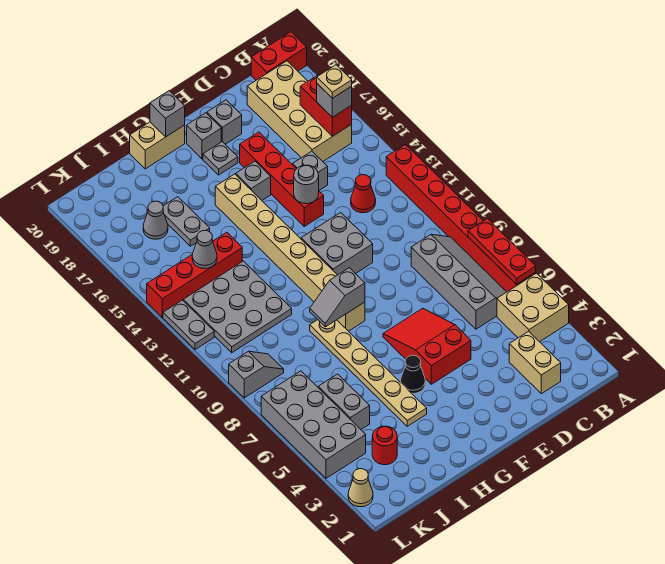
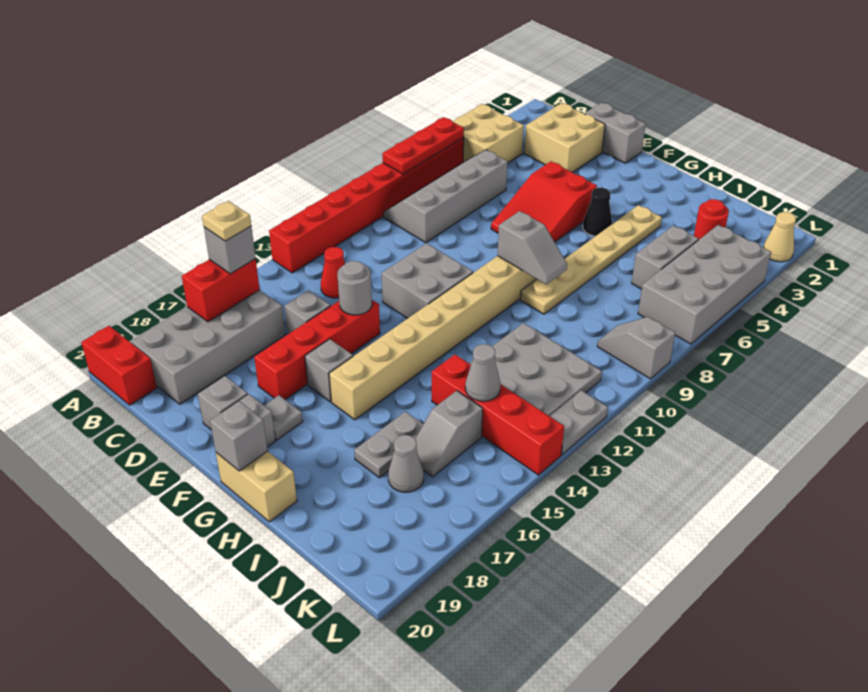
tan brick B16:C19 level 1 -> grey brick B16:C19 level 1
tan brick C2:C3 level 1 -> tan brick C2:D3 level 1
none -> grey brick D1:E1 level 1
none -> grey slope J15:J16 level 1 top 15

